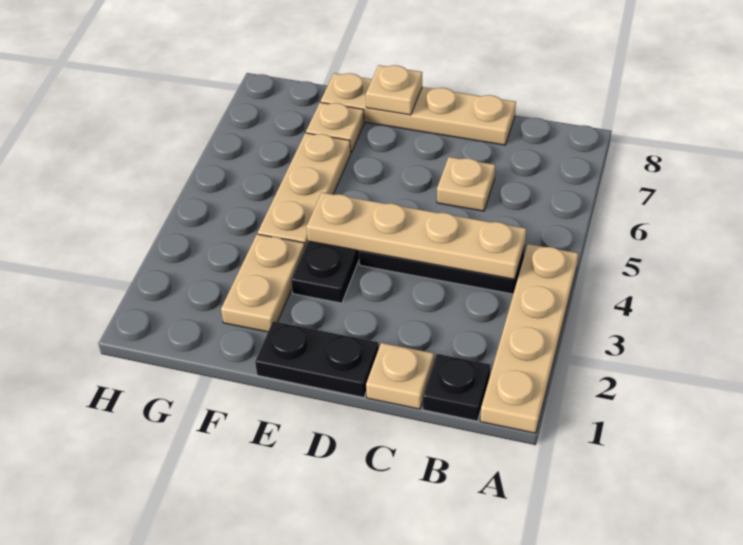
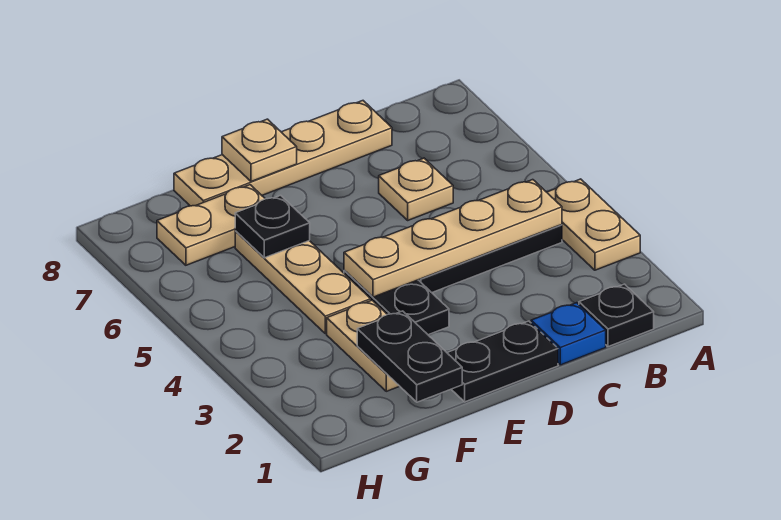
tan plate A1:A4 level 1 -> tan plate A3:A4 level 1
tan plate C1 level 1 -> blue plate C1 level 1
none -> black plate F1:F2 level 2
none -> black plate F6 level 2
tan plate F7 level 1 -> tan plate F7:G7 level 1

